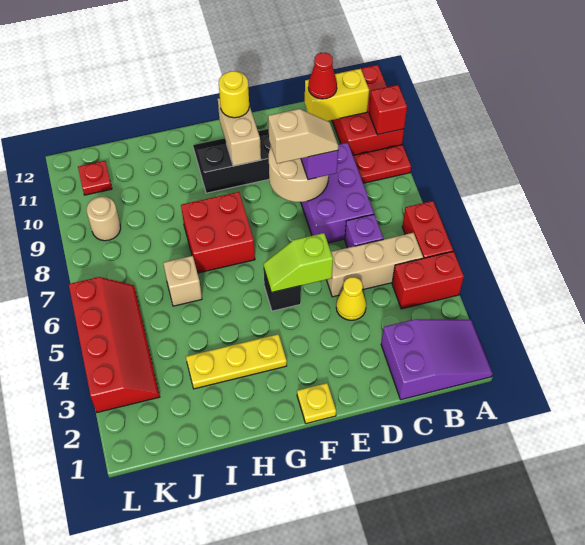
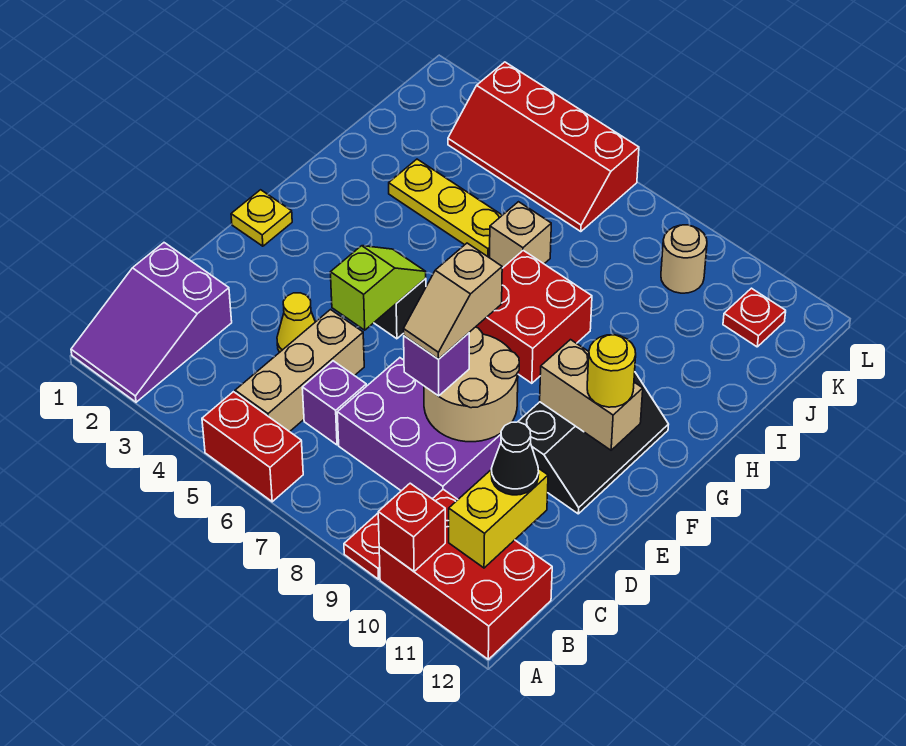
red brick A4:B4 level 1 -> none
red cone C11 level 3 -> black cone C11 level 3
yellow plate G3:I3 level 1 -> yellow plate I3:I5 level 1

